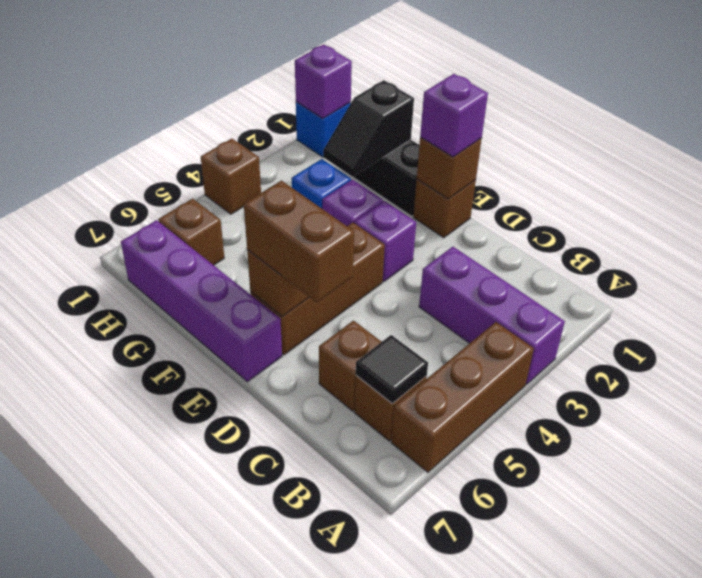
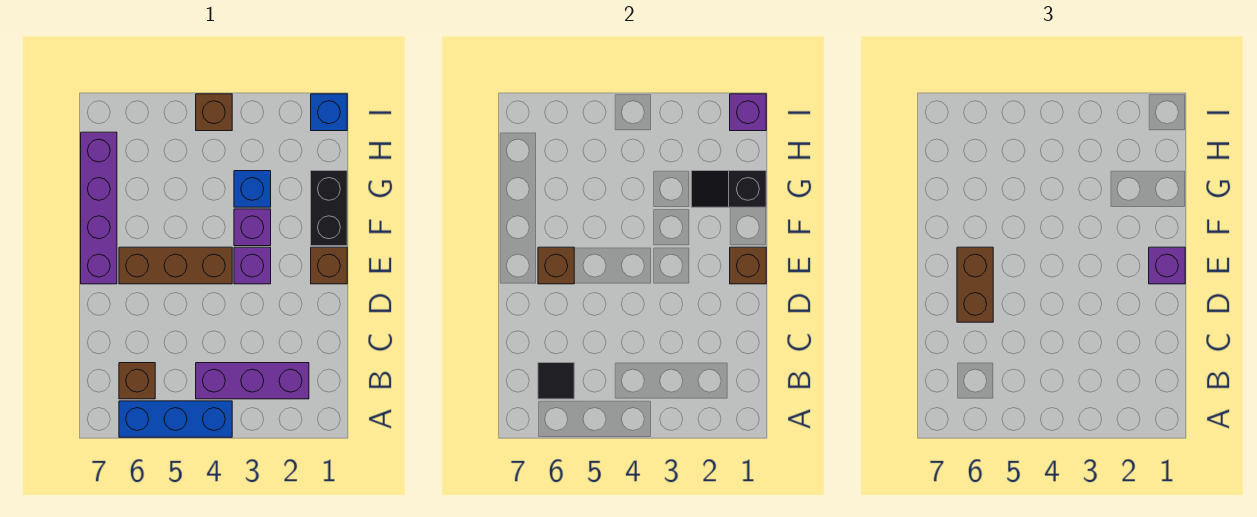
purple brick A3:C3 level 1 -> purple brick B2:B4 level 1
brown brick A4:A6 level 1 -> blue brick A4:A6 level 1
brown brick C6 level 1 -> none
brown brick H6 level 1 -> none

